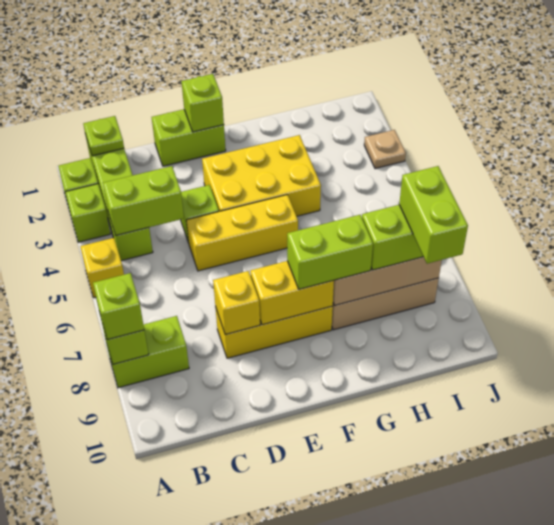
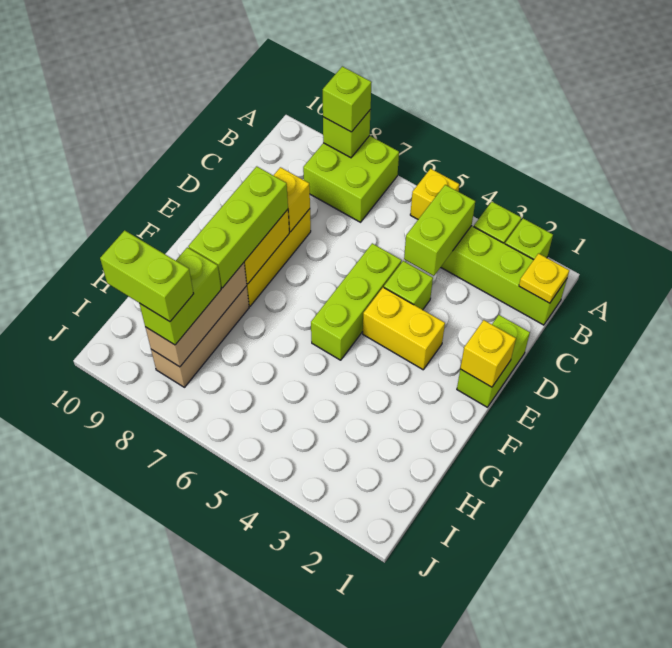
lime brick A8:B8 level 1 -> lime brick A7:B8 level 1
lime plate B1 level 2 -> yellow plate B1 level 2
yellow brick D5:F5 level 1 -> lime brick D5:F5 level 1
lime brick E1 level 2 -> yellow brick E1 level 2
yellow brick E3:G4 level 1 -> yellow brick E3:E4 level 1
lime brick F8:G8 level 3 -> lime brick E8:G8 level 3
tan plate J3 level 1 -> none

